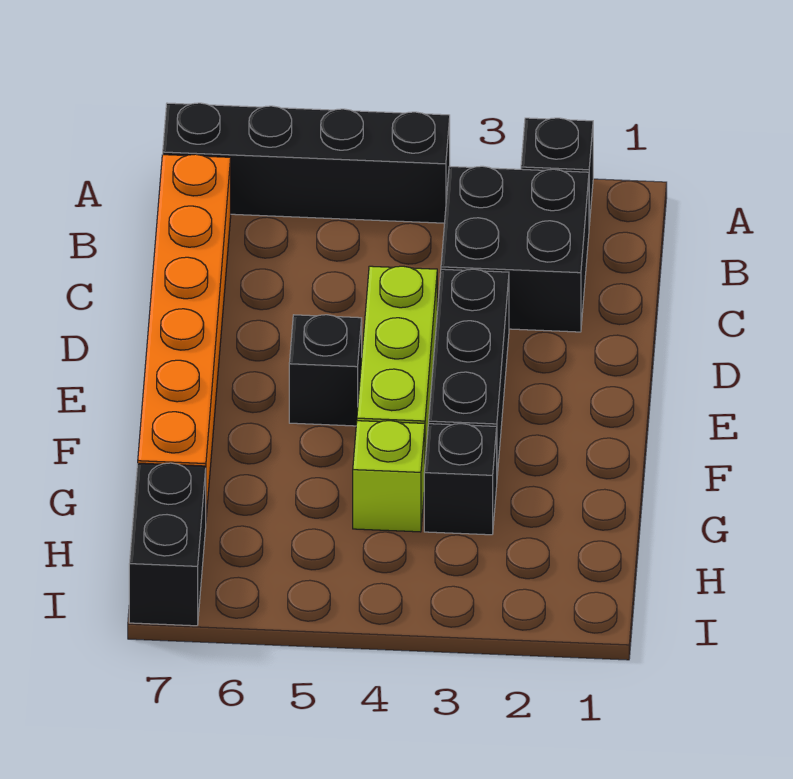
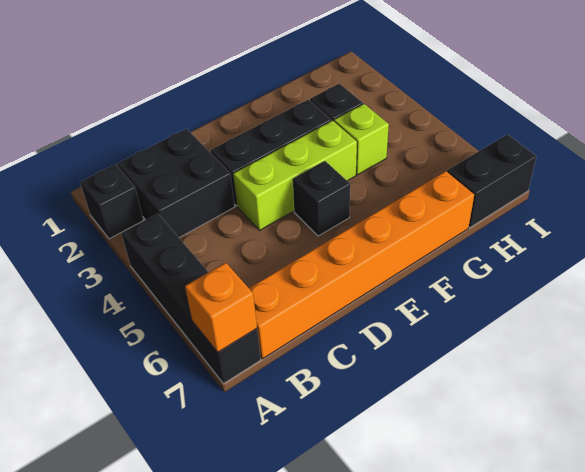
none -> orange brick A7 level 2

